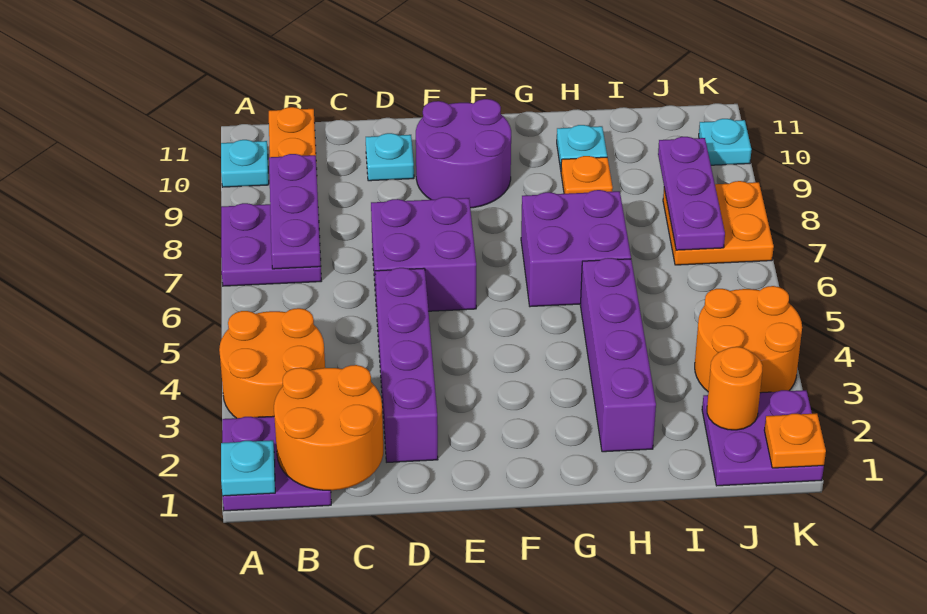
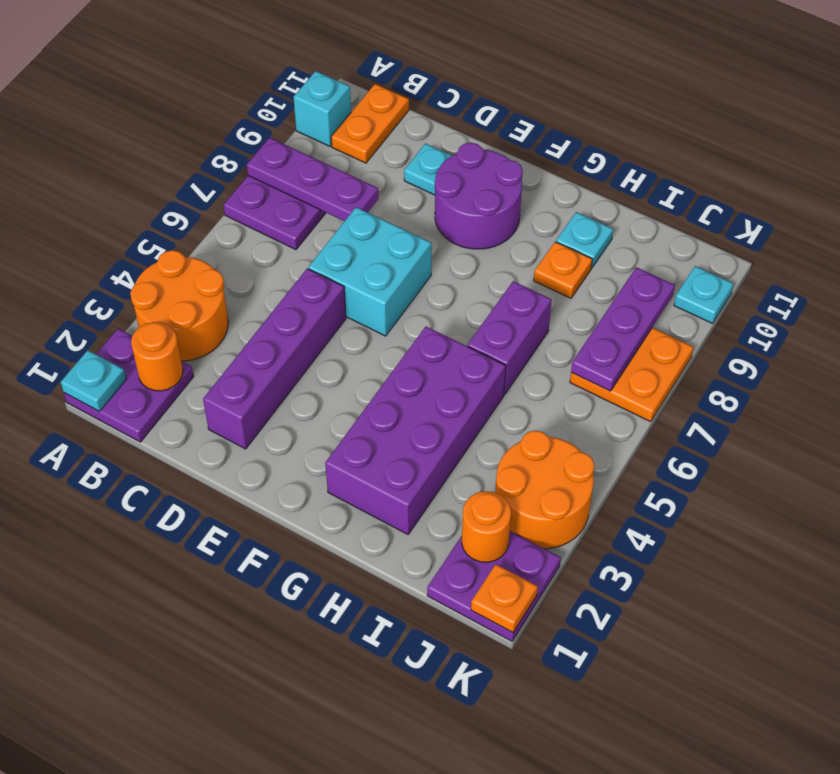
cyan plate A10 level 1 -> cyan brick A10 level 1
orange round brick B1:C2 level 2 -> orange round brick B2 level 2
purple plate B7:B9 level 2 -> purple plate A8:C8 level 2
purple brick D6:E7 level 1 -> cyan brick D6:E7 level 1
purple brick G6:H7 level 1 -> purple brick H6:H7 level 1
purple brick H2:H5 level 1 -> purple brick G2:H5 level 1

